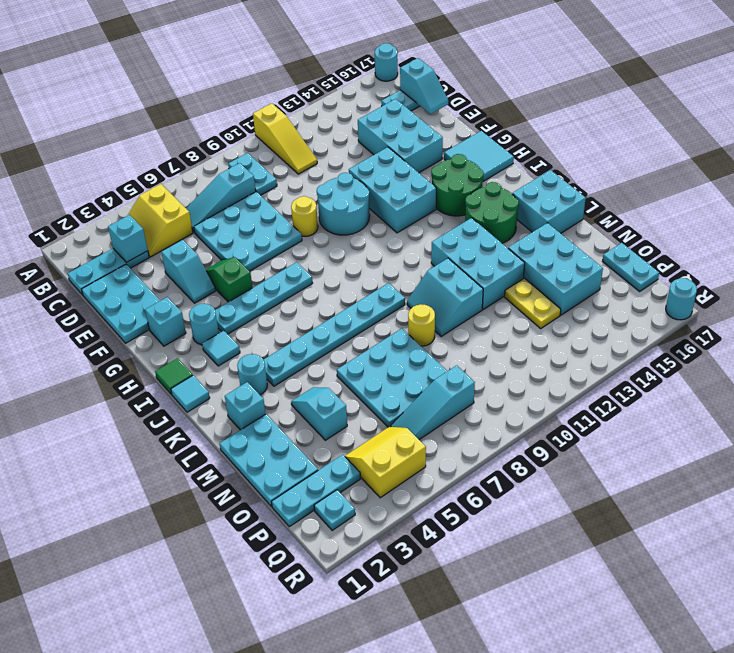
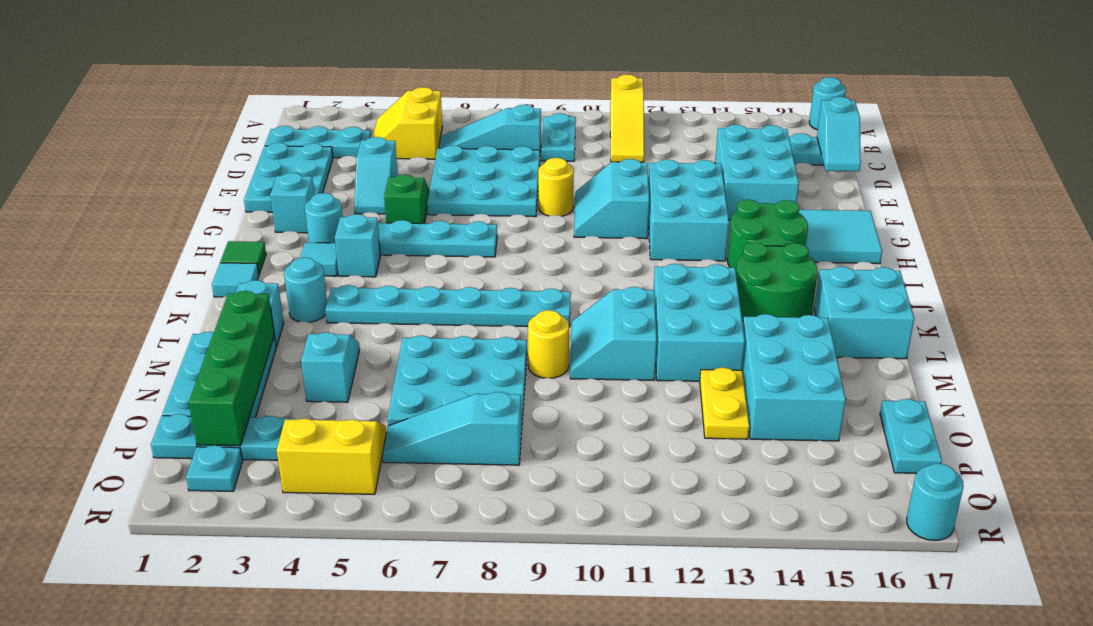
cyan brick C3 level 2 -> cyan brick I4 level 1
cyan round brick F10:G11 level 1 -> cyan slope F10:G11 level 1 top 11
none -> green brick M2:P2 level 2

